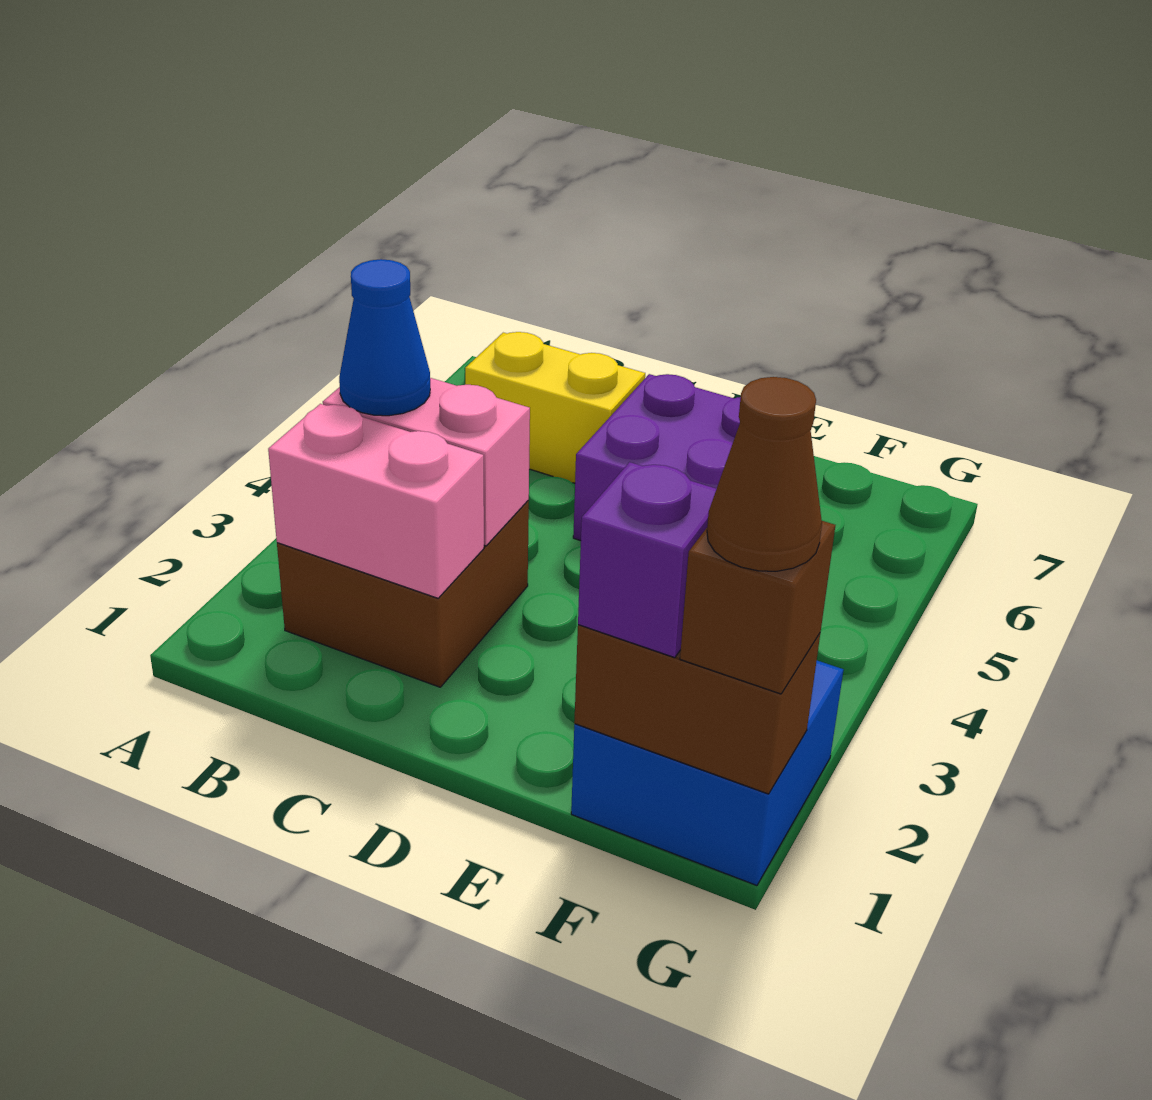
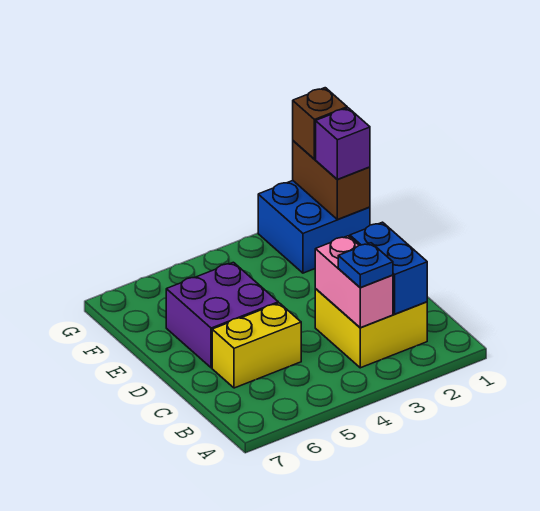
brown brick B2:C3 level 1 -> yellow brick B2:C3 level 1
pink brick B2:C2 level 2 -> blue brick B2:C2 level 2
blue cone B3 level 3 -> blue plate B3 level 3
yellow brick B6:C6 level 1 -> yellow brick C5:C6 level 1
brown cone G1 level 4 -> none

